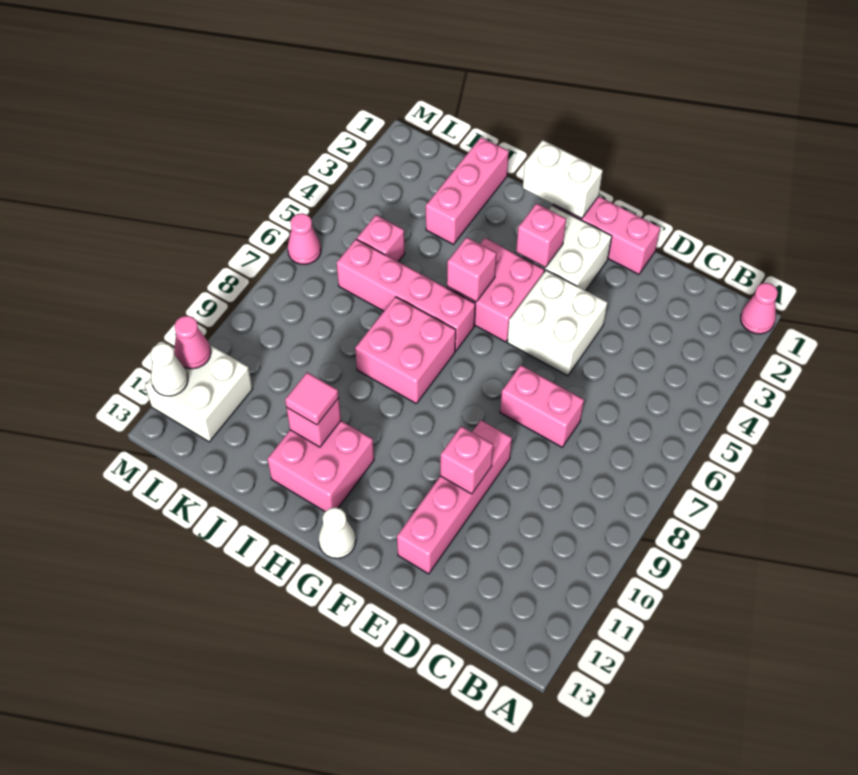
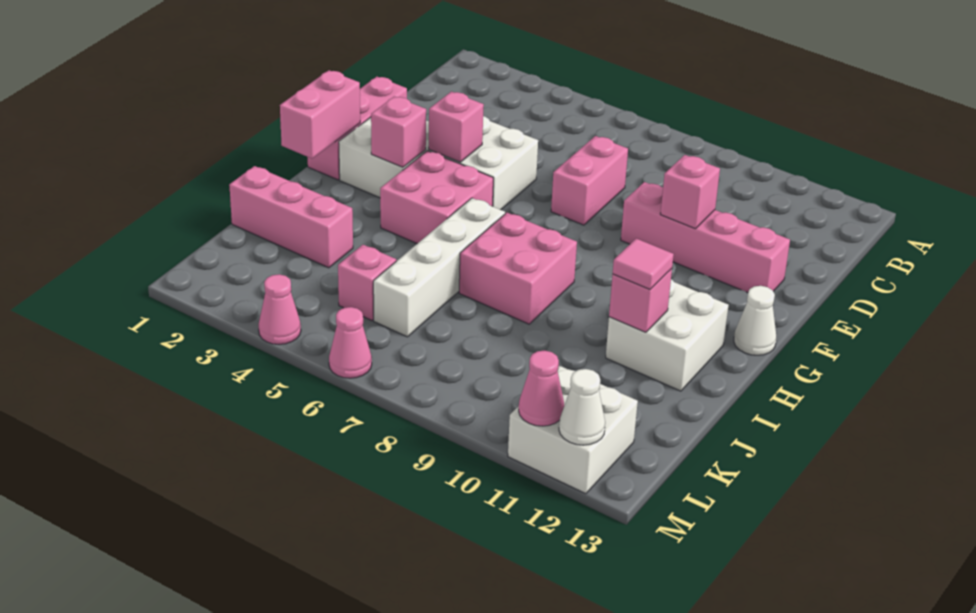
pink cone A1 level 1 -> pink cone M4 level 1
white brick G1:H1 level 2 -> pink brick G1:H1 level 2
pink brick H5 level 2 -> pink brick F4 level 2
pink brick H6:K6 level 1 -> white brick H6:K6 level 1
pink brick H11:I12 level 1 -> white brick H11:I12 level 1

